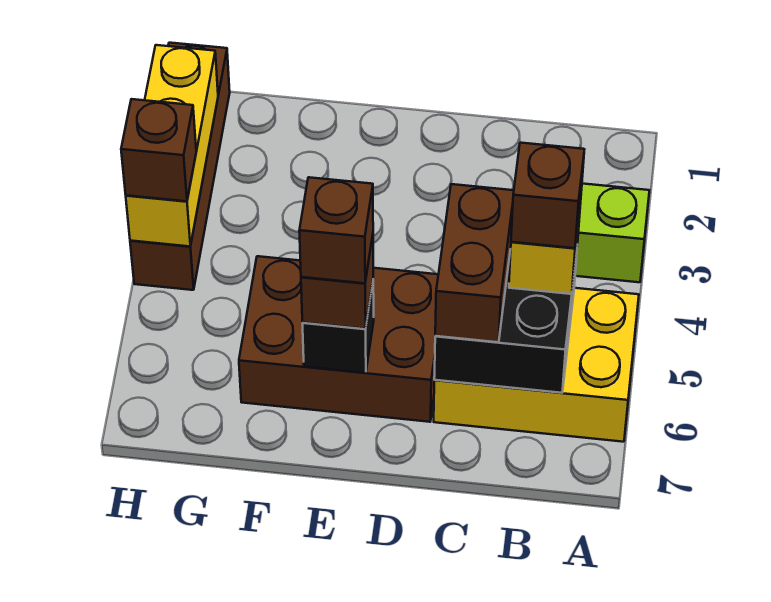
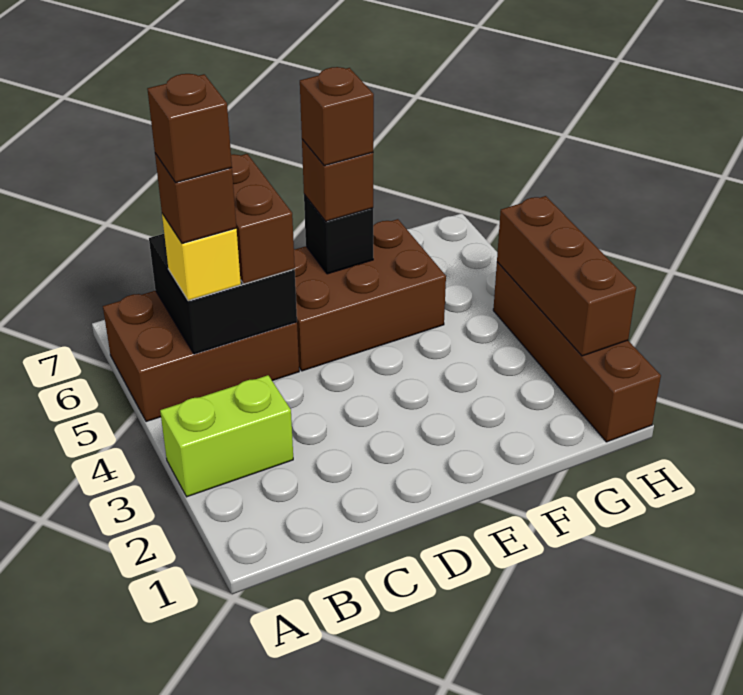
yellow brick A5:C6 level 1 -> brown brick A5:C6 level 1
yellow brick H2:H4 level 2 -> brown brick H2:H4 level 2
brown brick H4 level 3 -> brown brick B5 level 5

